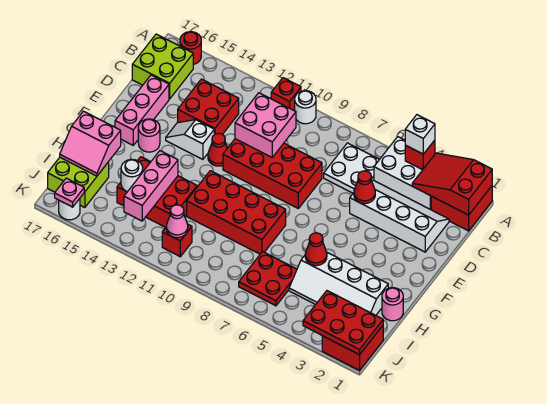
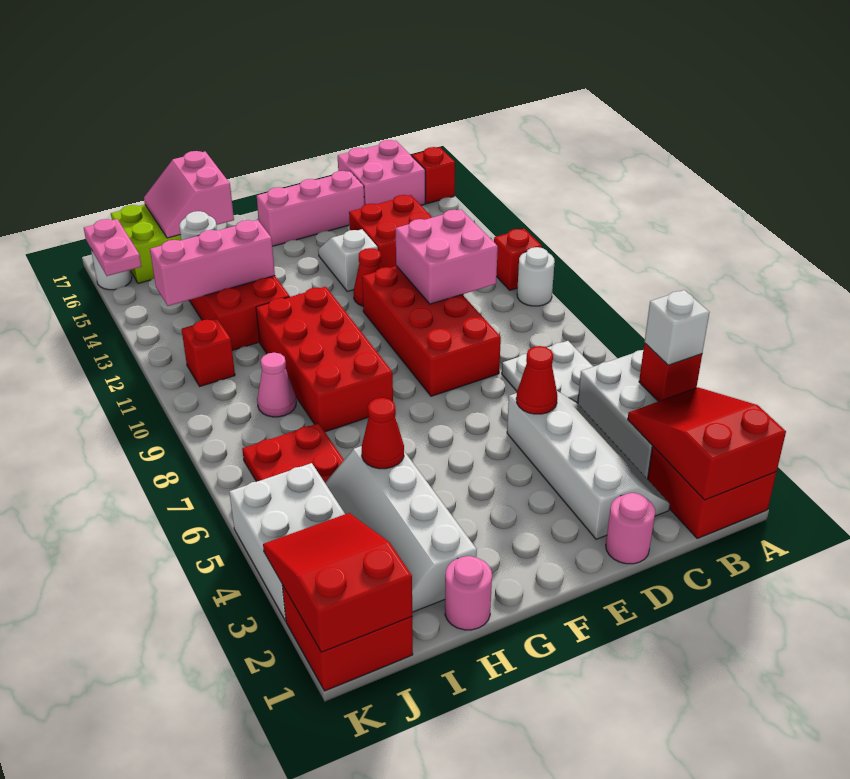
red round brick A16 level 1 -> red brick A16 level 1
lime brick B16:C17 level 1 -> pink brick B16:C17 level 1
pink round brick F15 level 1 -> pink round brick D1 level 1
red plate J1:K3 level 2 -> red slope J1:K3 level 2 top 1
none -> white brick J3:K5 level 1
pink cone J11 level 2 -> pink cone I9 level 1
pink plate K16 level 2 -> pink plate K15:K16 level 2

